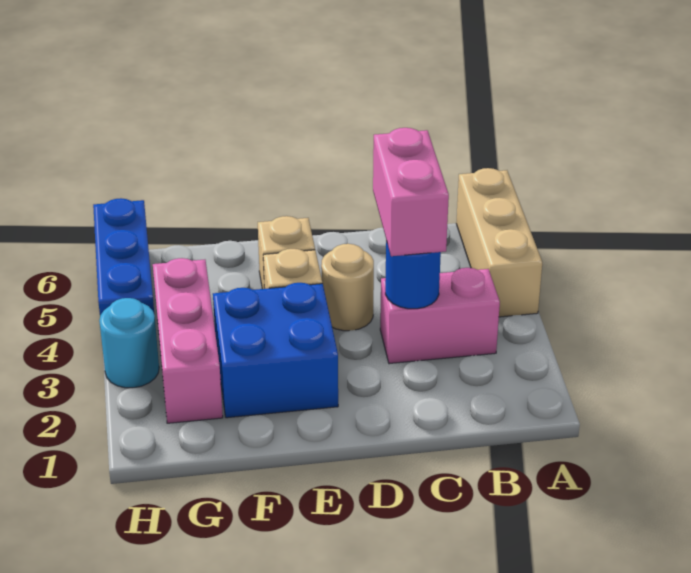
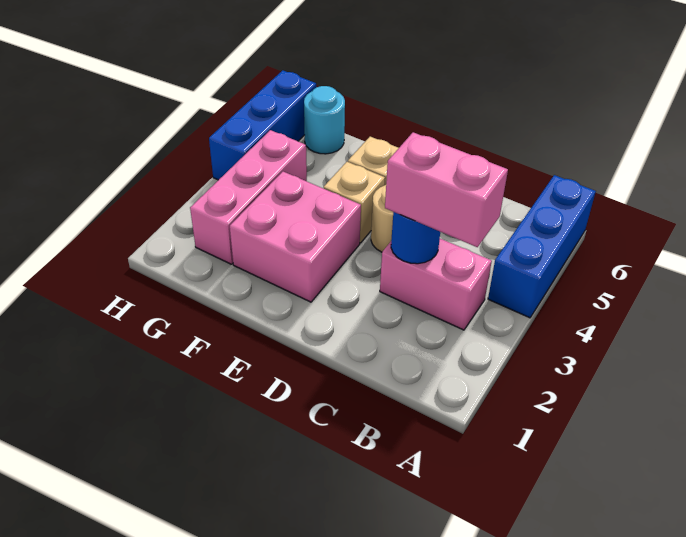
tan brick A4:A6 level 1 -> blue brick A4:A6 level 1
pink brick C3:C4 level 3 -> pink brick B3:C3 level 3
blue brick E2:F3 level 1 -> pink brick E2:F3 level 1
cyan round brick H3 level 1 -> cyan round brick G6 level 1

